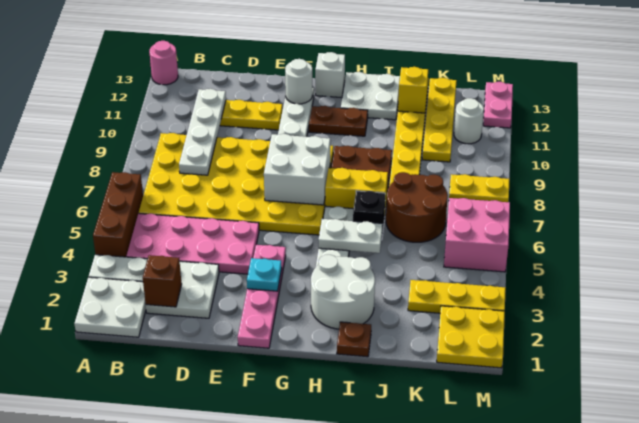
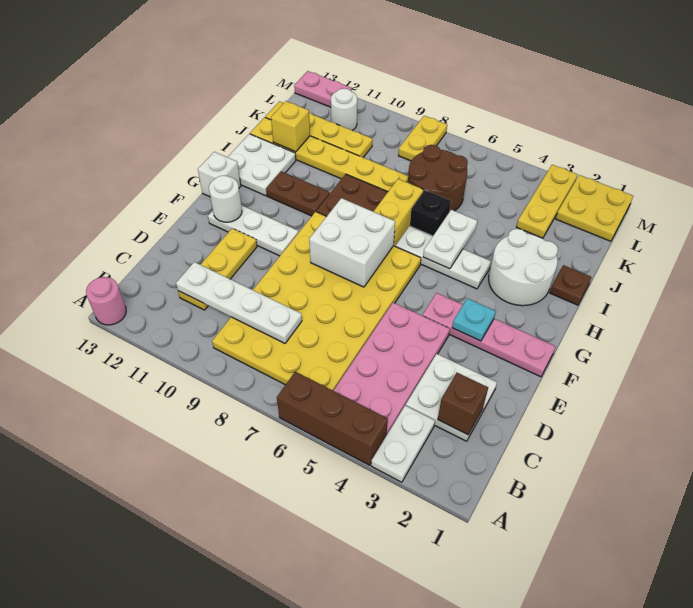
white plate A1:B2 level 1 -> none
brown plate G11:H11 level 1 -> brown plate H10:H11 level 1
pink brick L5:M6 level 1 -> none

